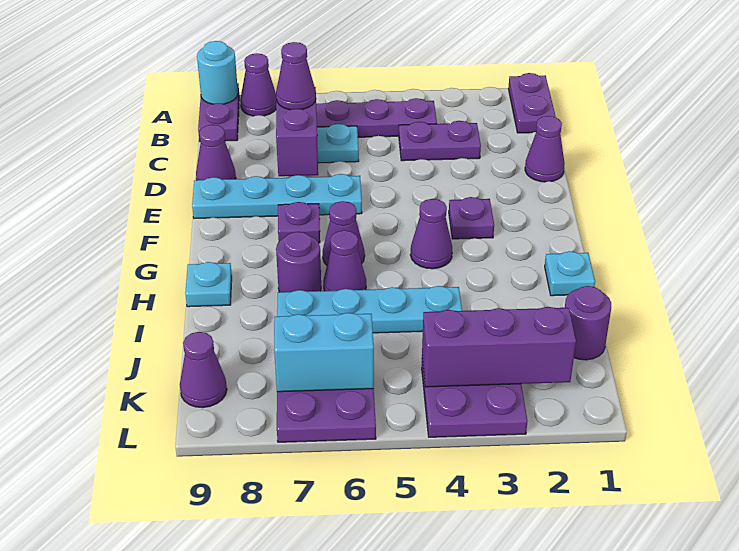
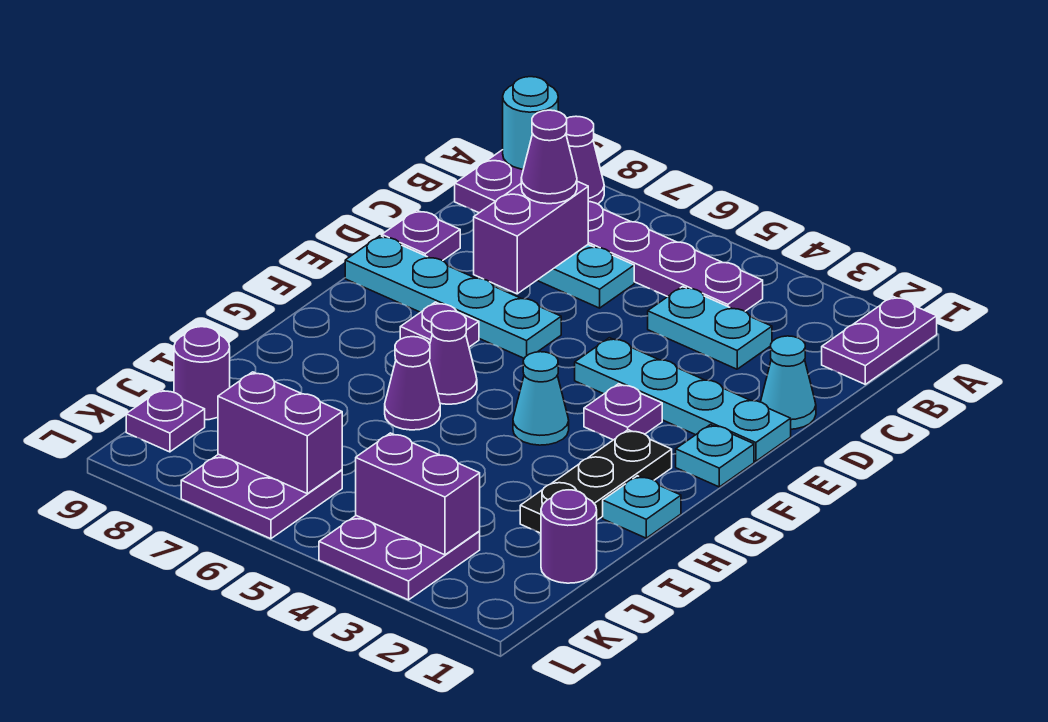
purple plate C3:C4 level 1 -> cyan plate C3:C4 level 1
purple cone D1 level 1 -> cyan cone D1 level 1
purple cone D9 level 1 -> purple plate D9 level 1
none -> black plate G2:I2 level 1
purple cone G4 level 1 -> cyan cone G4 level 1
purple round brick H7 level 1 -> purple round brick J9 level 1
cyan plate H9 level 1 -> cyan plate F1 level 1
cyan plate I4:I7 level 1 -> cyan plate E1:E4 level 1
purple brick K2:K4 level 2 -> purple brick K3:K4 level 2
cyan brick K6:K7 level 2 -> purple brick K6:K7 level 2
purple cone K9 level 1 -> purple plate K9 level 1

